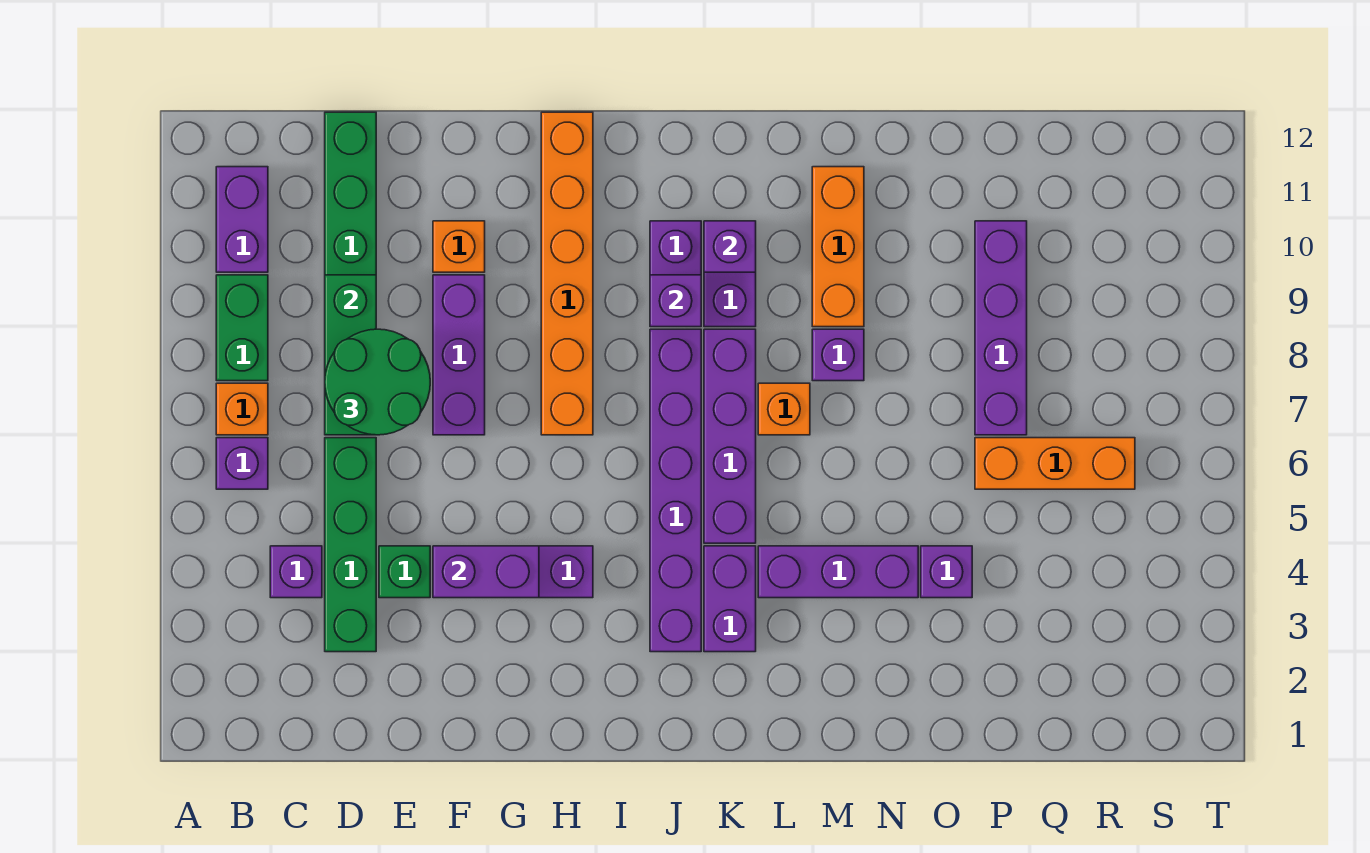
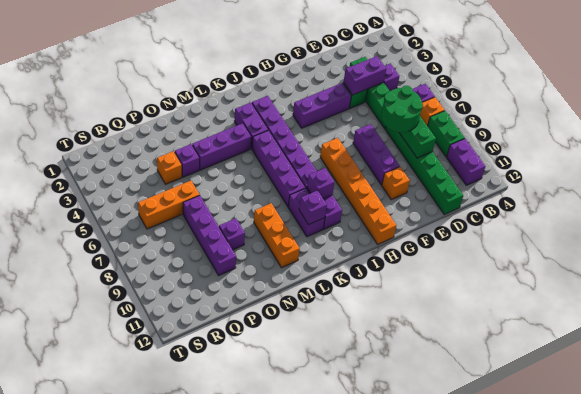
purple brick F4:G4 level 2 -> purple brick D4:E4 level 2
orange brick L7 level 1 -> orange brick P4 level 1
purple brick M8 level 1 -> purple brick O9 level 1

